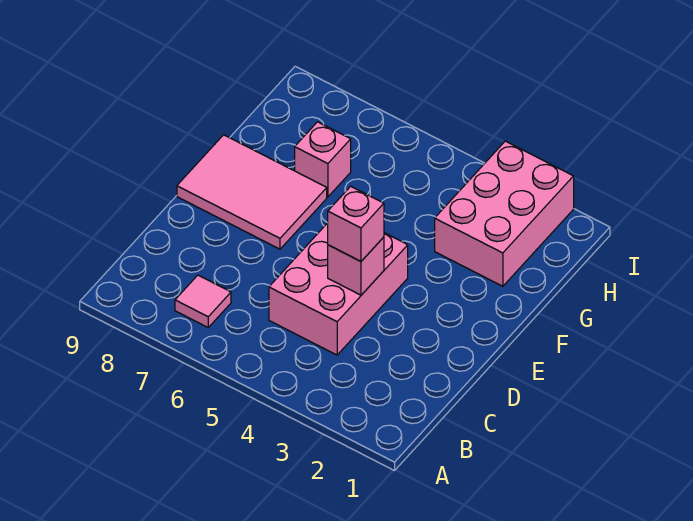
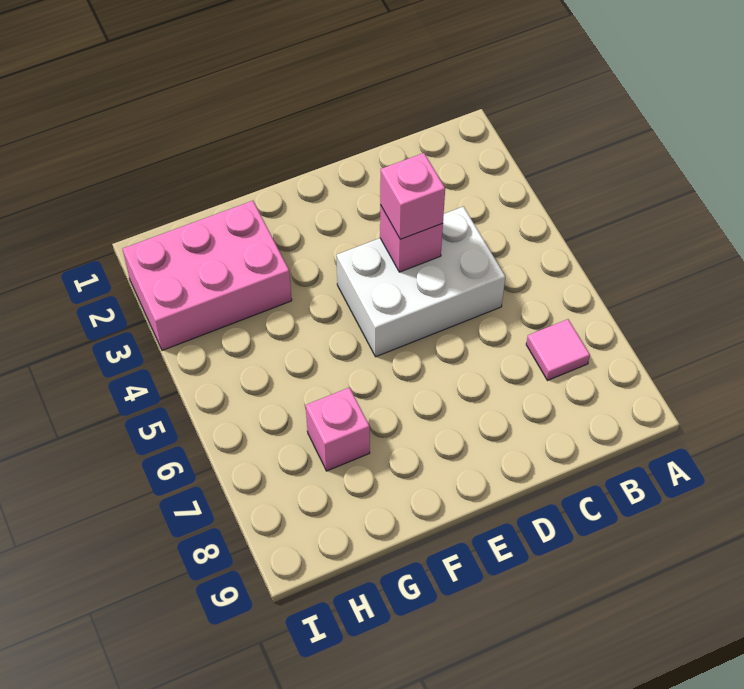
pink brick C4:E5 level 1 -> white brick C4:E5 level 1
pink tile E7:F9 level 1 -> none

